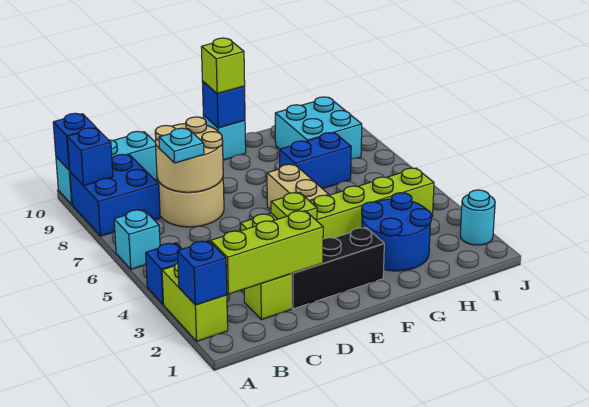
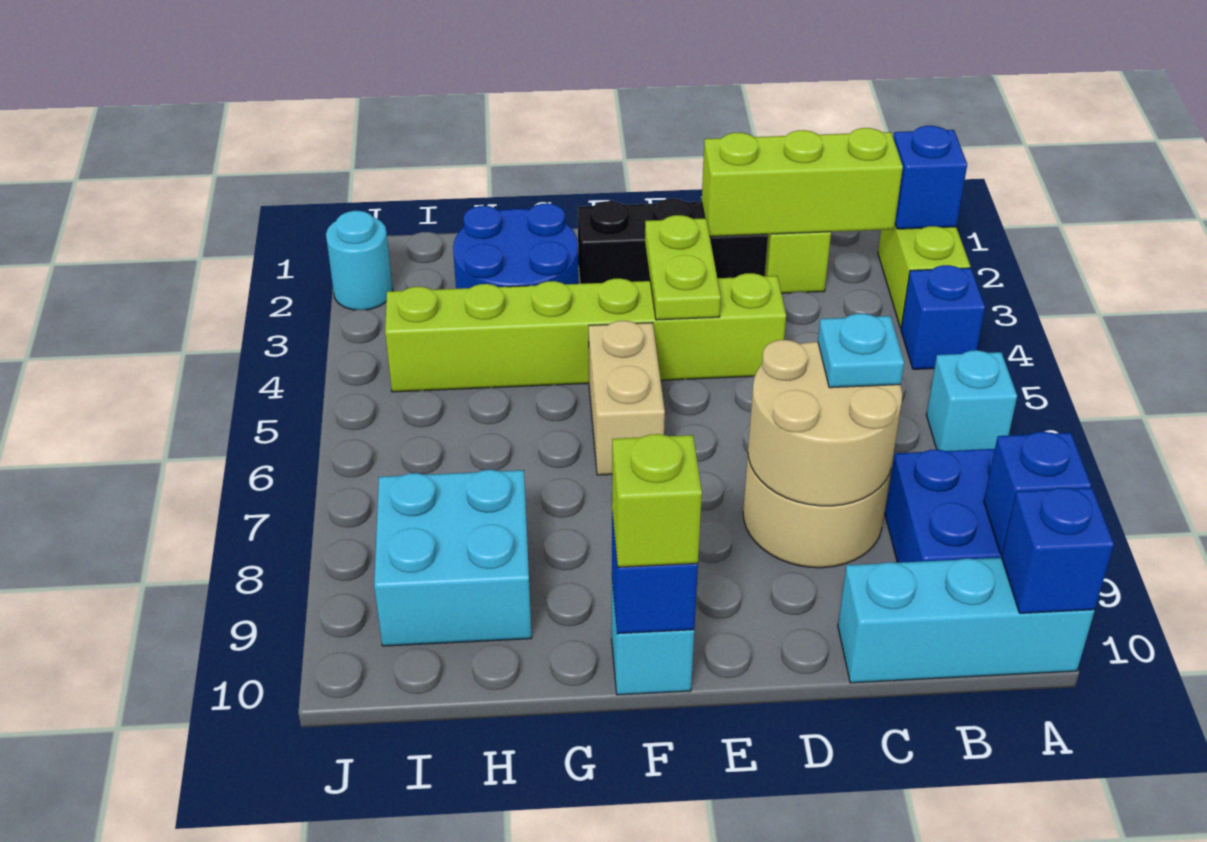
lime plate E4 level 2 -> lime plate E3:E4 level 2
blue brick G7:H7 level 1 -> none

